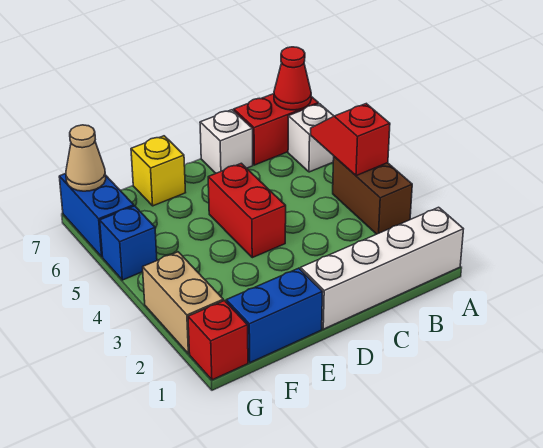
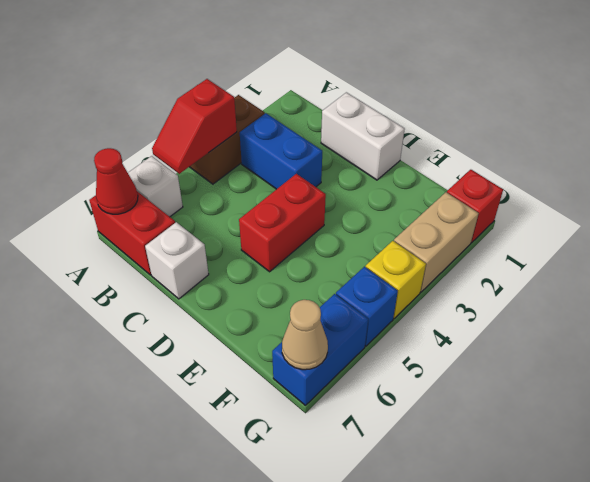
white brick A1:D1 level 1 -> white brick C1:D1 level 1
blue brick E1:F1 level 1 -> blue brick B3:C3 level 1
yellow brick E7 level 1 -> yellow brick G4 level 1

